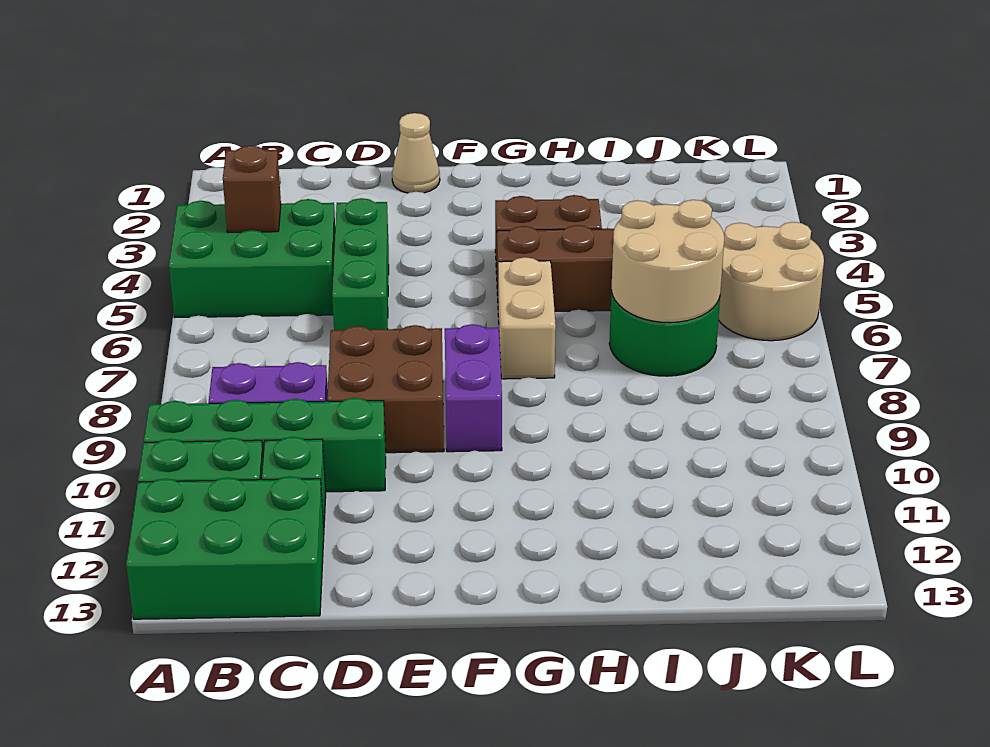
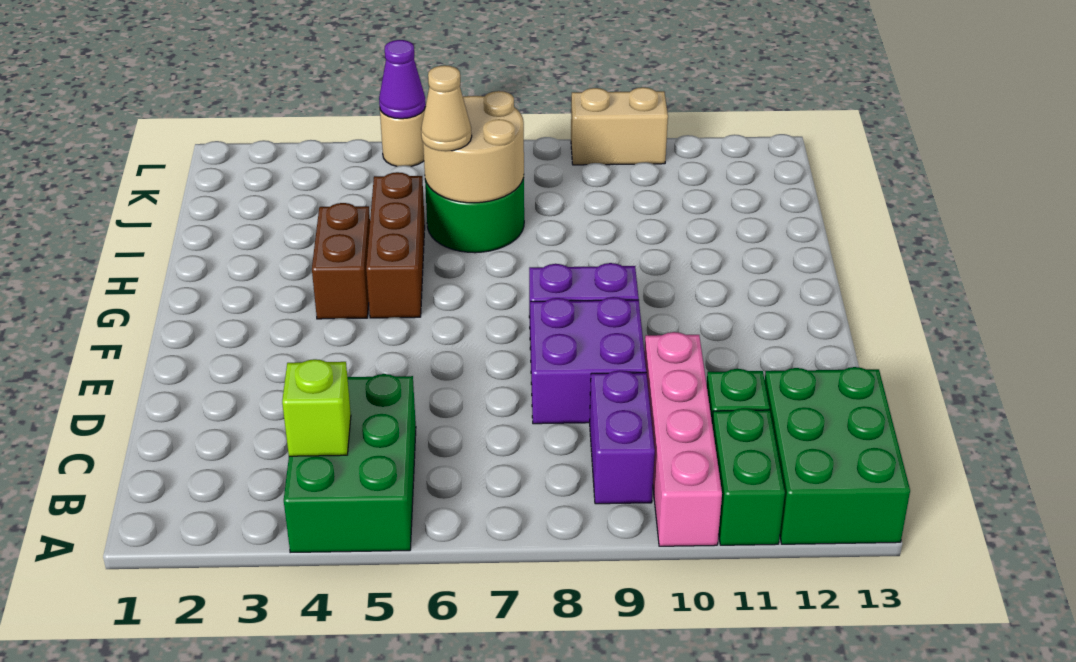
green brick A10:D10 level 1 -> pink brick A10:D10 level 1
brown brick B4 level 2 -> lime brick B4 level 2
green brick D4:D6 level 1 -> none
brown brick D8:E9 level 1 -> purple brick D8:E9 level 1
tan cone E1 level 1 -> tan cone I6 level 3
tan brick G6:G7 level 1 -> tan brick L9:L10 level 1
tan round brick K5:L6 level 1 -> tan round brick L5 level 1
none -> purple cone L5 level 2

